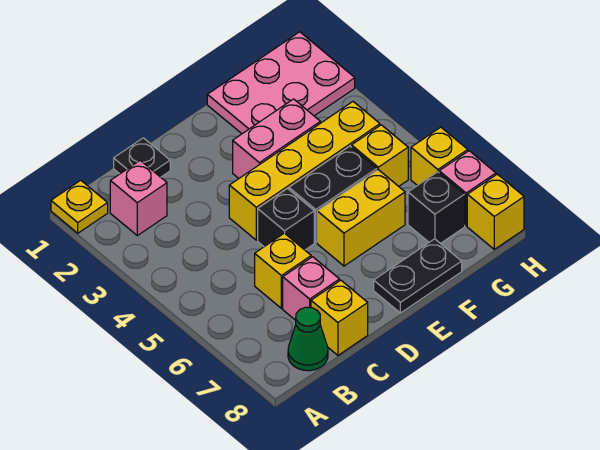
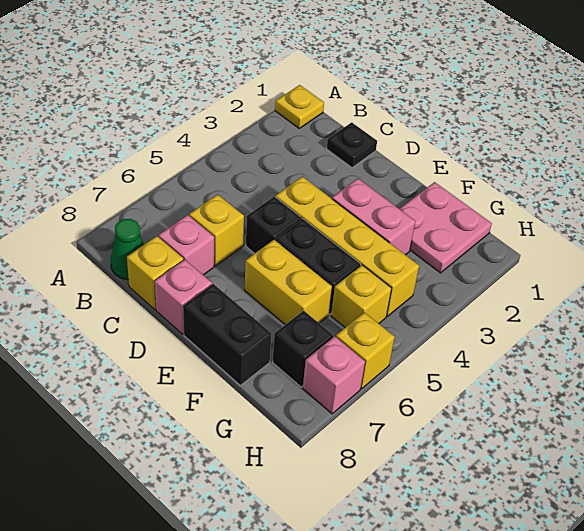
pink brick B2 level 1 -> pink brick D8 level 1
black plate E8:F8 level 1 -> black brick E8:F8 level 1
pink plate F1:H2 level 1 -> pink plate F1:G2 level 1
yellow brick H8 level 1 -> none

